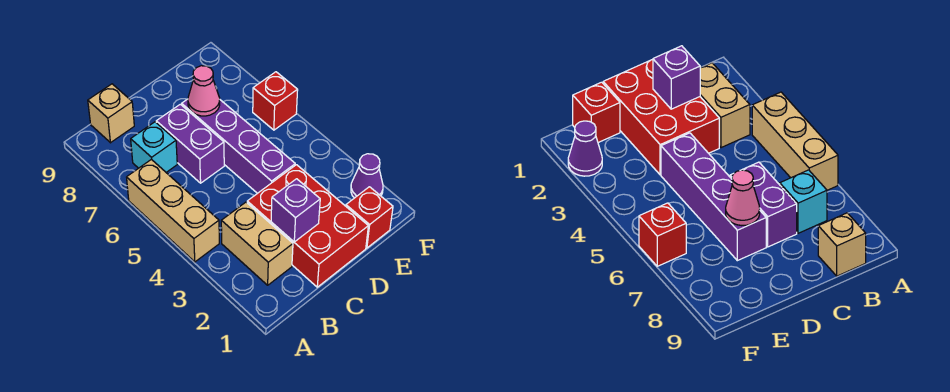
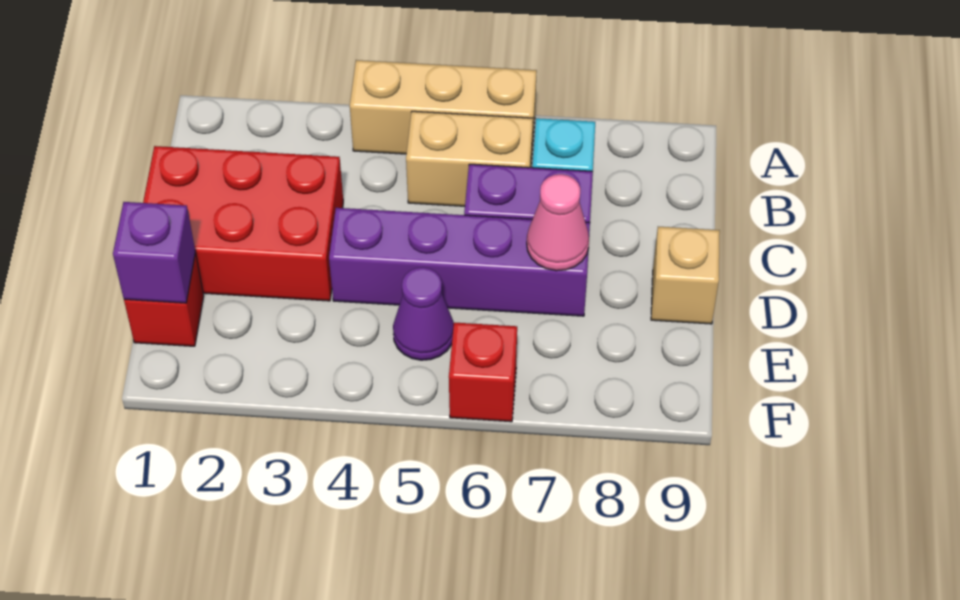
tan brick B2:B3 level 1 -> tan brick B5:B6 level 1
tan brick B9 level 1 -> tan brick D9 level 1
purple brick C2 level 2 -> purple brick E1 level 2
purple cone F2 level 1 -> purple cone E5 level 1

